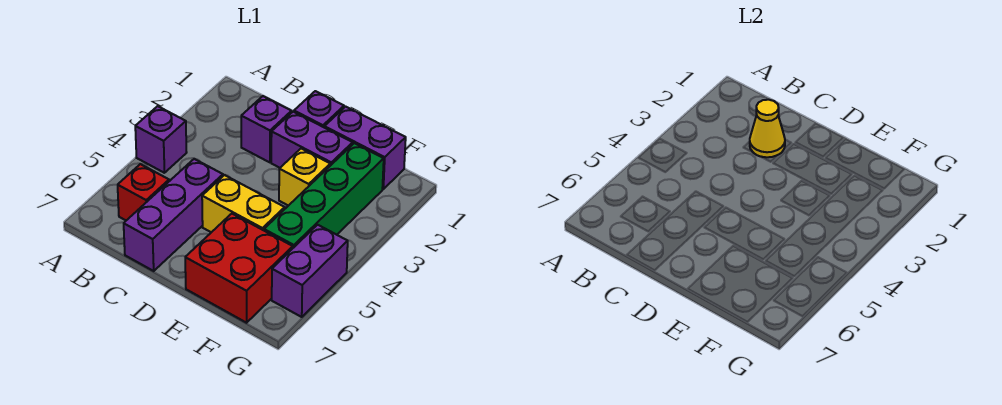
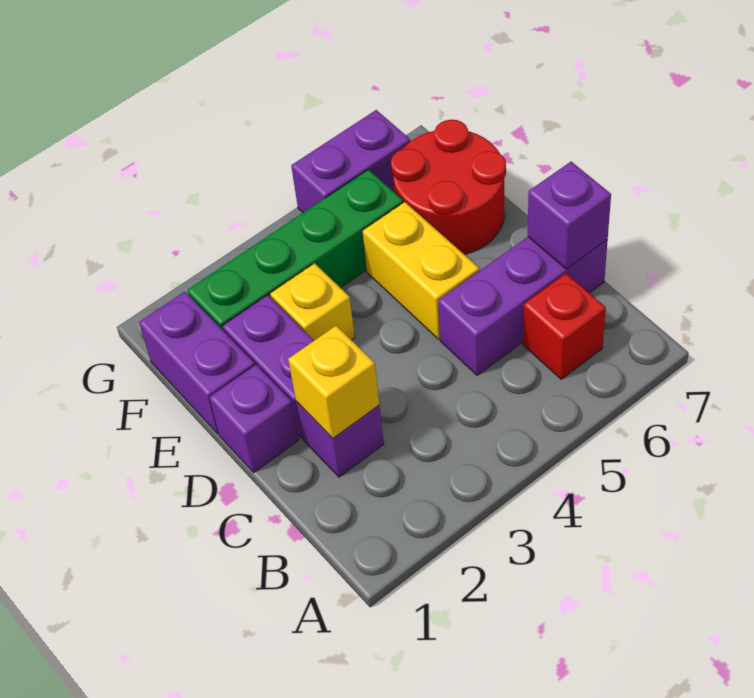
purple brick A4 level 1 -> purple brick C7 level 2
yellow cone C2 level 2 -> yellow brick C2 level 2
red brick E6:F7 level 1 -> red round brick E6:F7 level 1

